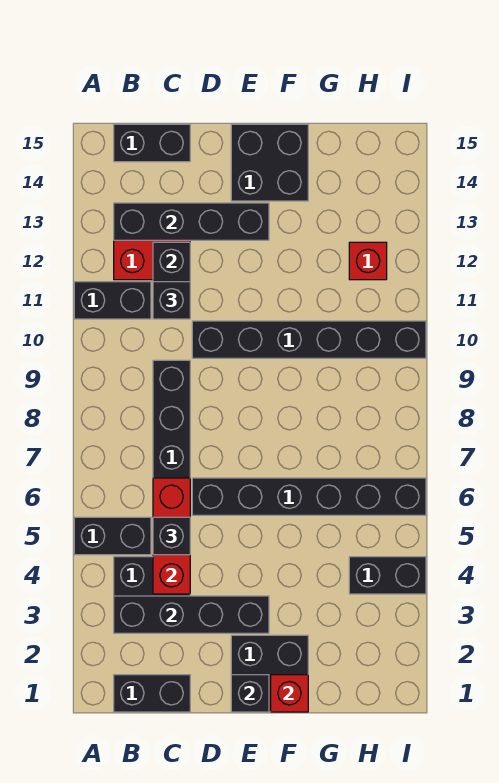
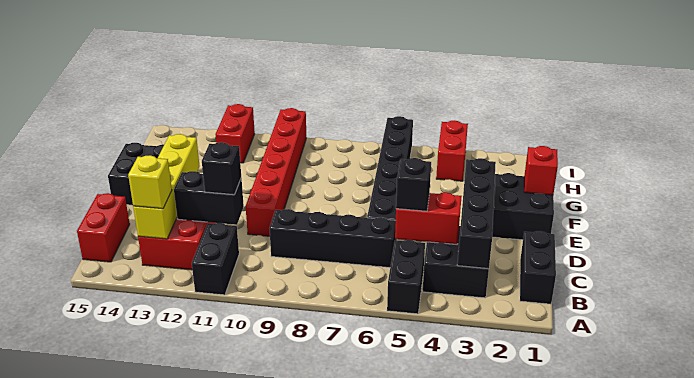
black brick B13:E13 level 2 -> yellow brick B13:E13 level 2
none -> yellow brick B13 level 3
black brick B15:C15 level 1 -> red brick B15:C15 level 1
red brick C4:C6 level 2 -> red brick C4:C5 level 2
black brick D10:I10 level 1 -> red brick D10:I10 level 1
black brick E1 level 2 -> none
black brick H4:I4 level 1 -> red brick H4:I4 level 1
red brick H12 level 1 -> red brick H12:I12 level 1

